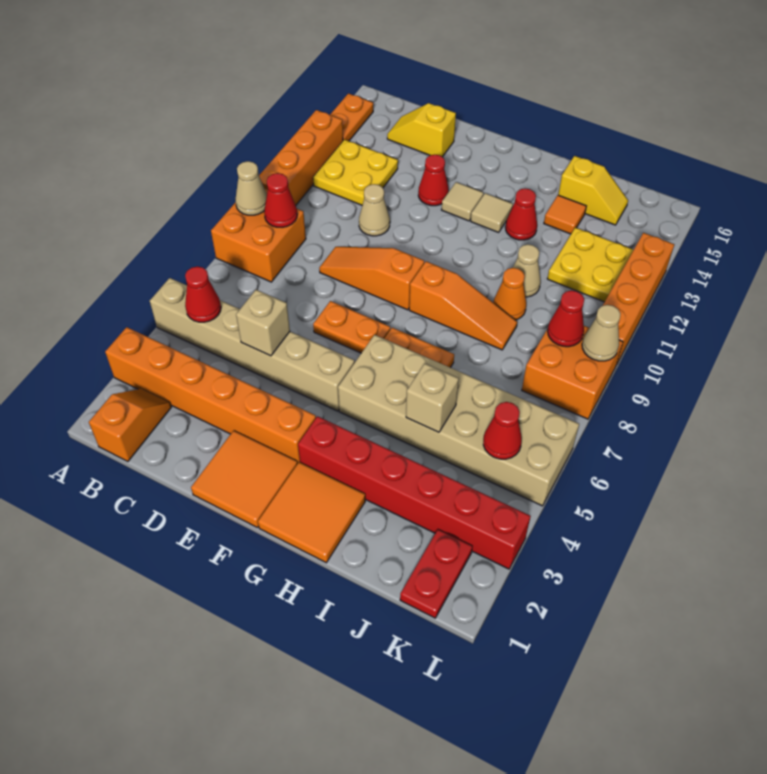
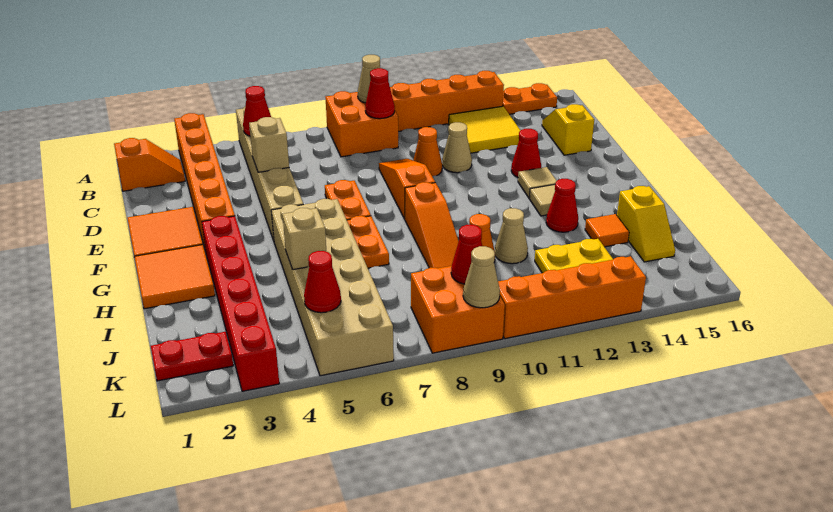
yellow plate B12:C13 level 1 -> yellow tile B12:C13 level 1
none -> orange cone D10 level 1

